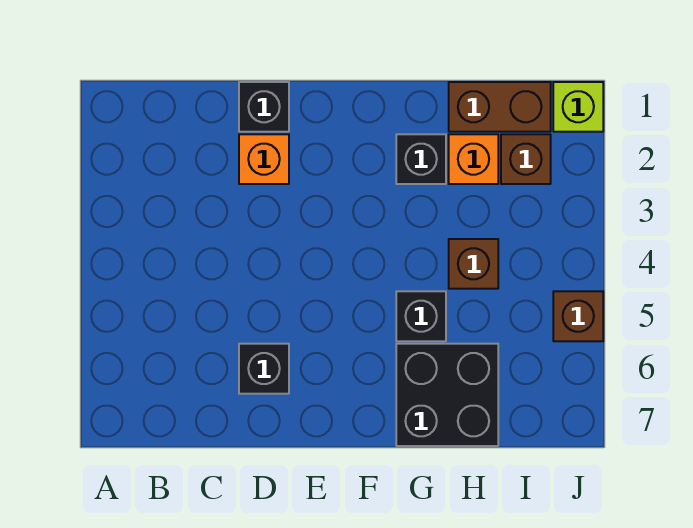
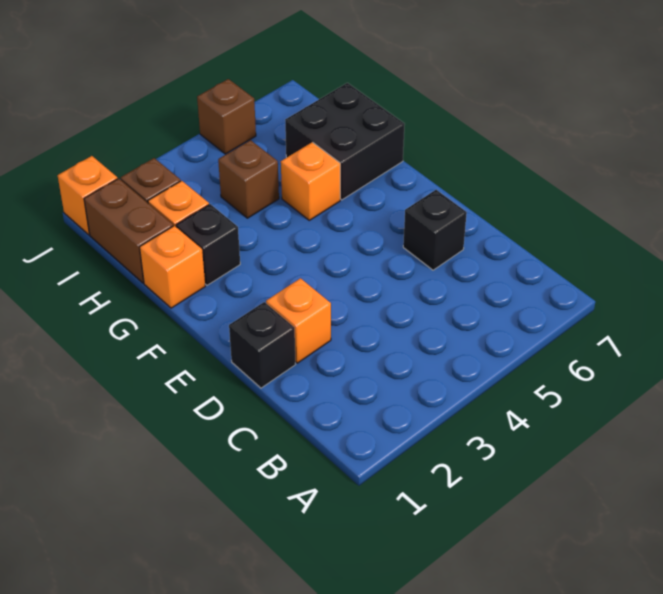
none -> orange brick G1 level 1
black brick G5 level 1 -> orange brick G5 level 1
lime brick J1 level 1 -> orange brick J1 level 1

